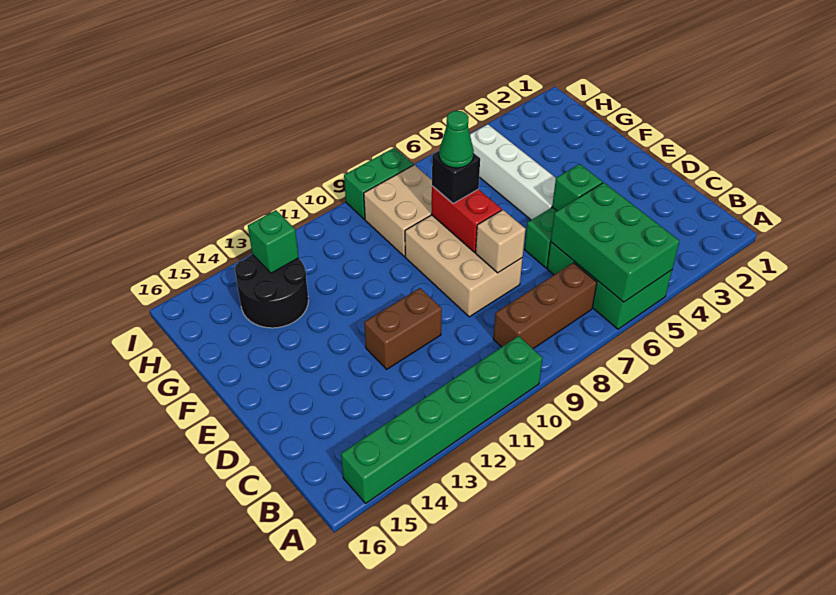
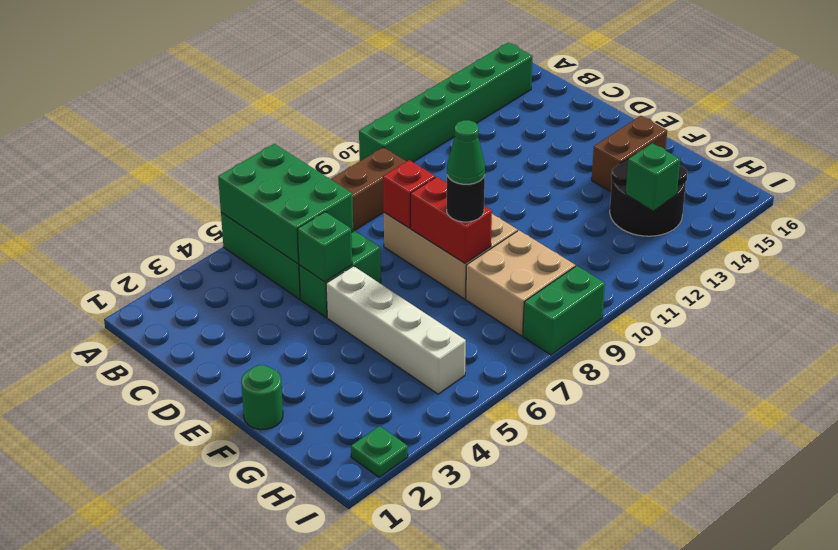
tan brick D8 level 2 -> red brick D8 level 2
brown brick D11:D12 level 1 -> brown brick F14:F15 level 1
none -> green round brick F1 level 1
black brick F8 level 3 -> black round brick F8 level 3
none -> green plate I2 level 1

